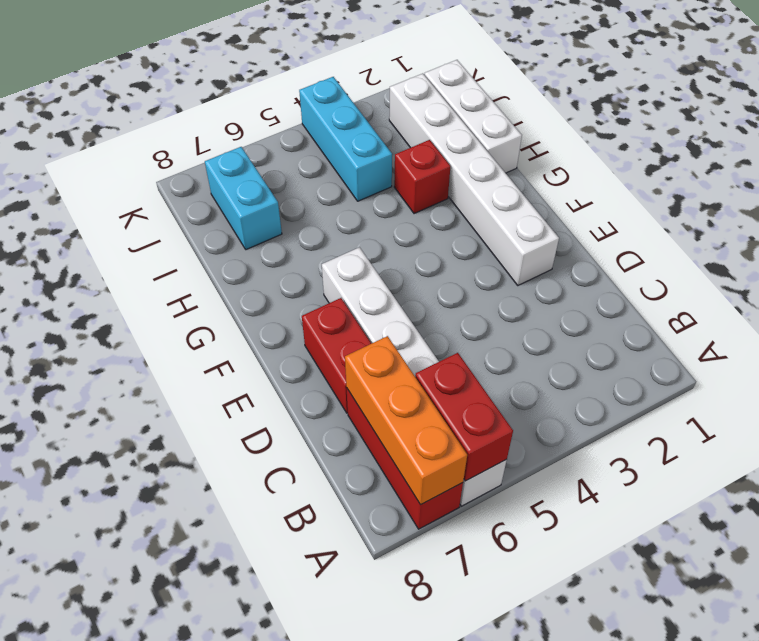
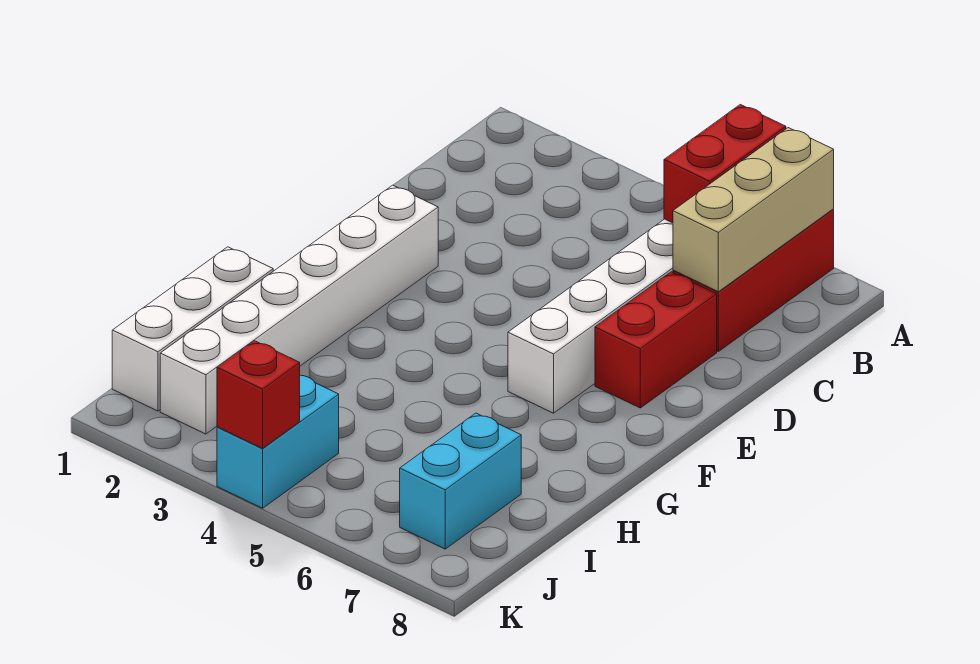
orange brick A7:C7 level 2 -> tan brick A7:C7 level 2
red brick H3 level 1 -> red brick K4 level 2
cyan brick I4:K4 level 1 -> cyan brick J4:K4 level 1

